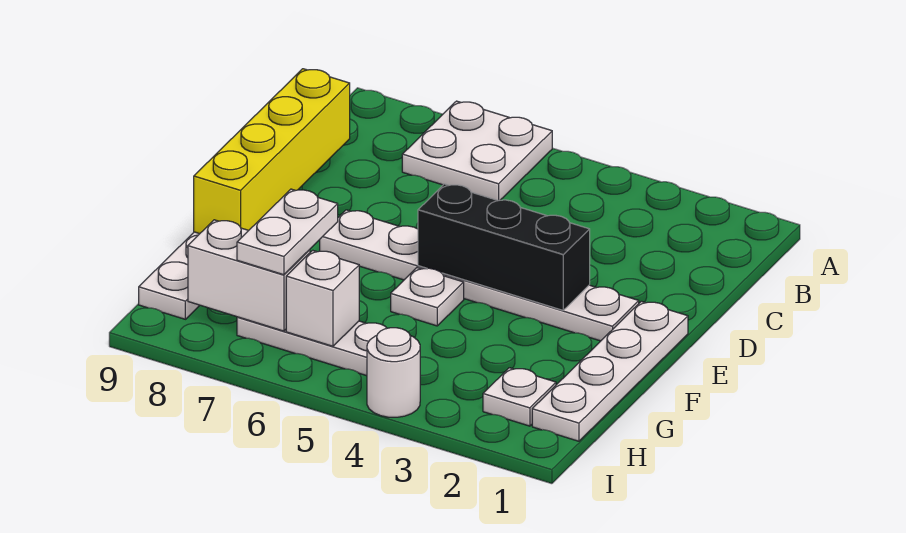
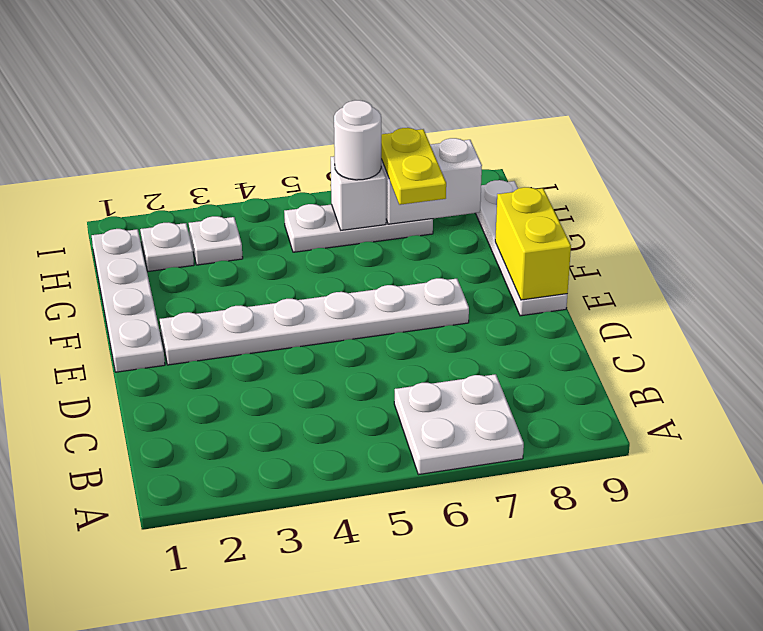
yellow brick C9:F9 level 2 -> yellow brick E9:F9 level 2
black brick E3:E5 level 2 -> none
white plate F5 level 1 -> white plate H3 level 1
white plate G7:H7 level 3 -> yellow plate G7:H7 level 3
white round brick I4 level 1 -> white round brick H6 level 3

